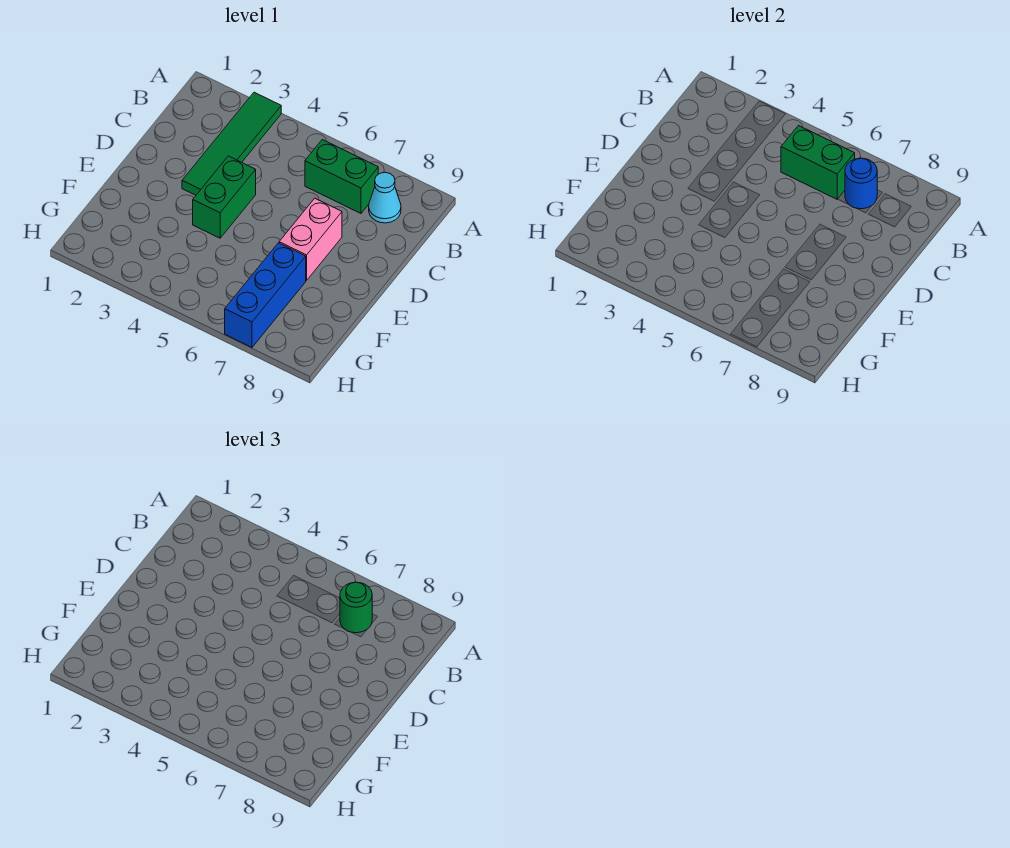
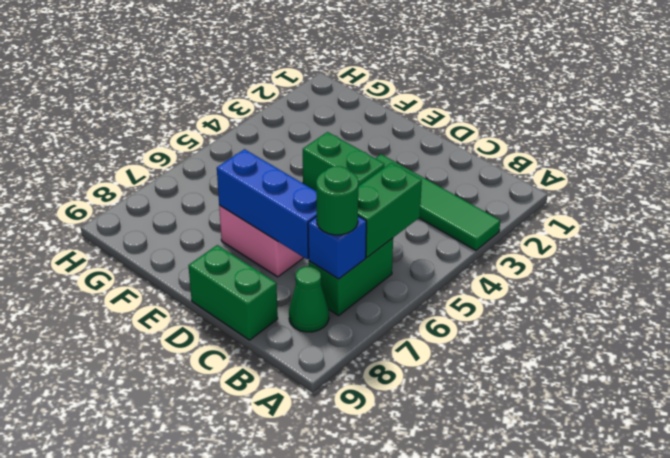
blue round brick B7 level 2 -> blue brick B7 level 2
cyan cone B8 level 1 -> green cone B8 level 1
none -> green brick C9:D9 level 1
blue brick F7:H7 level 1 -> blue brick C7:E7 level 2

